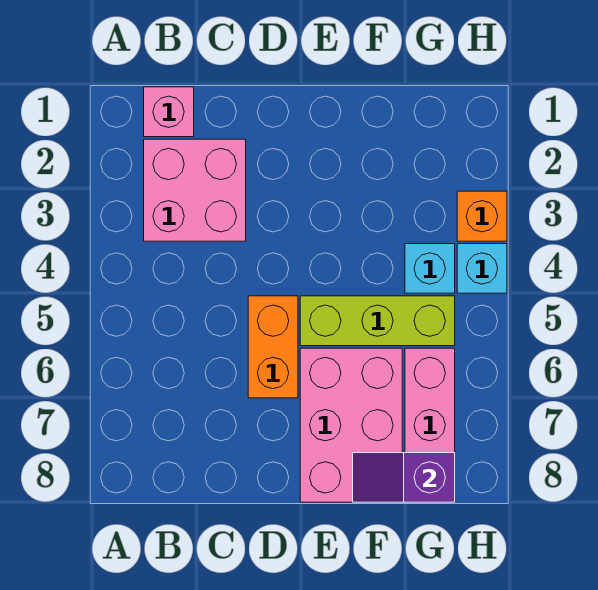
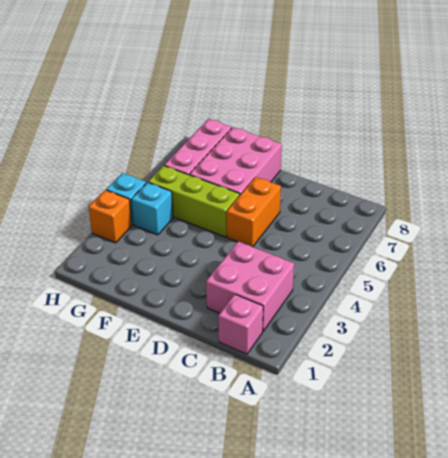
purple slope F8:G8 level 2 top G -> none

